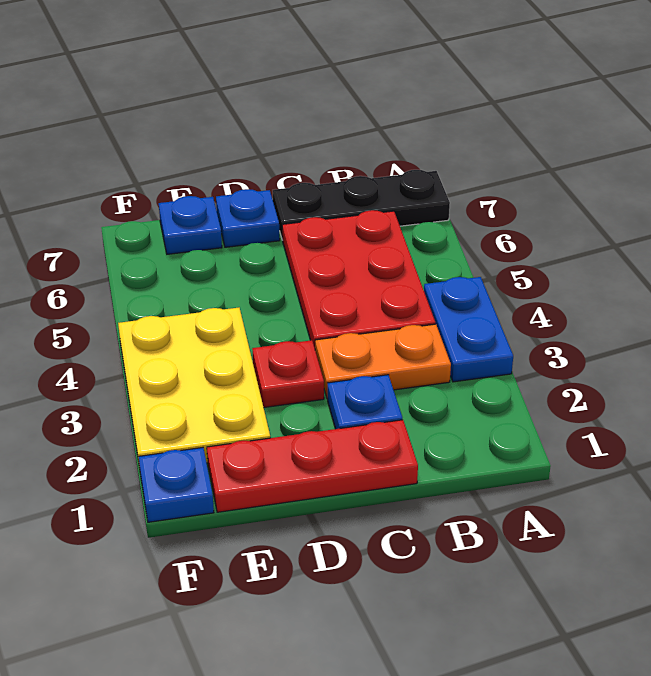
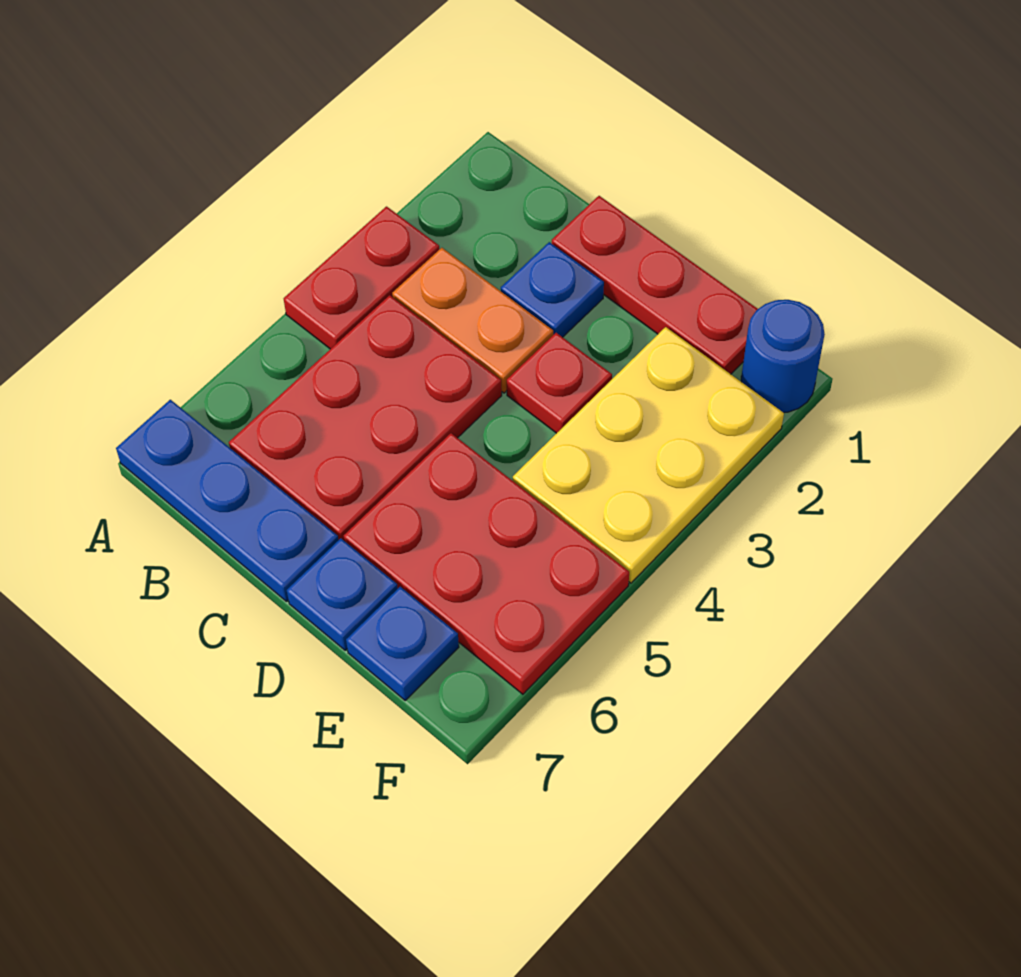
blue plate A3:A4 level 1 -> red plate A3:A4 level 1
black plate A7:C7 level 1 -> blue plate A7:C7 level 1
none -> red plate D5:F6 level 1
blue plate F1 level 1 -> blue round brick F1 level 1

